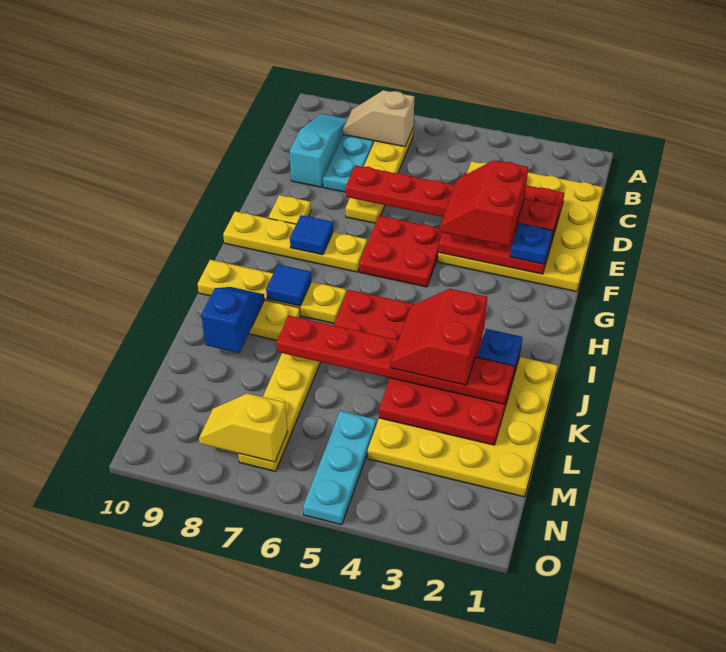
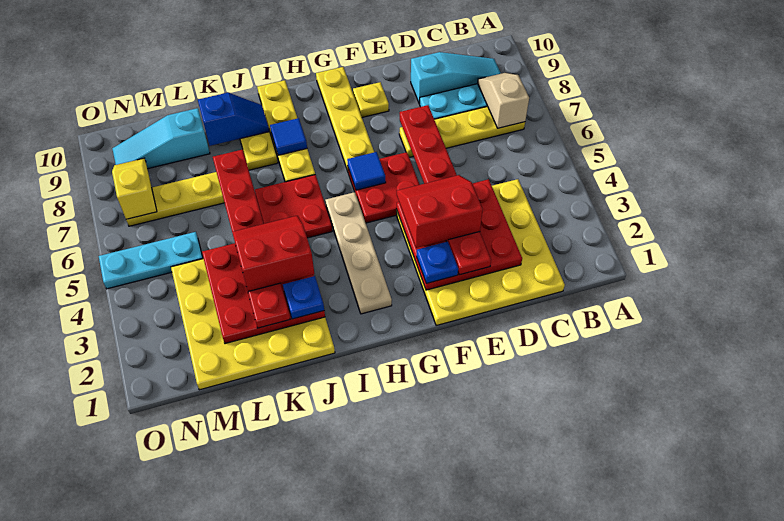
blue tile G8 level 2 -> blue tile G6 level 2
none -> tan plate H2:H5 level 1
none -> cyan slope L9:N9 level 1 top L

